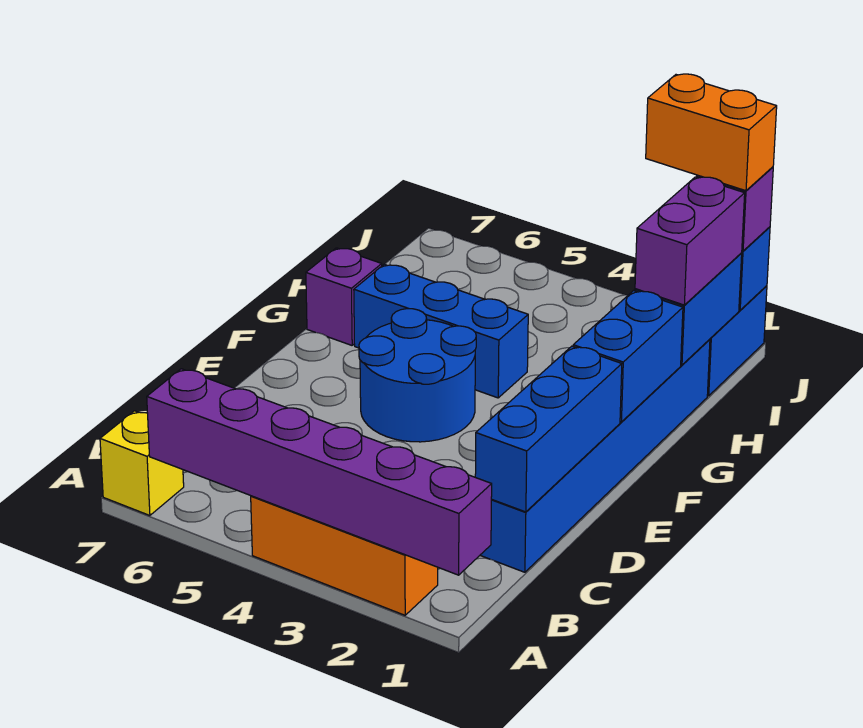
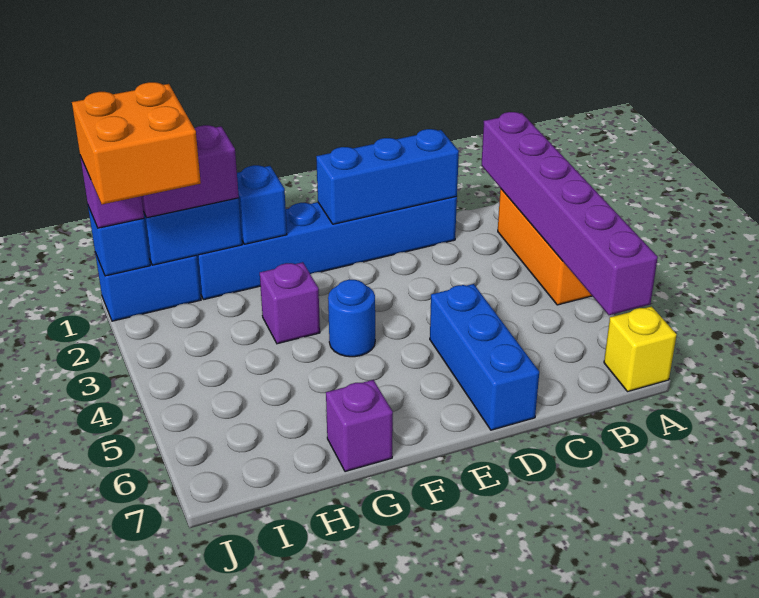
blue round brick E4:F5 level 1 -> blue round brick F4 level 1
blue brick F1:G1 level 2 -> blue brick G1 level 2
none -> purple brick G3 level 1
blue brick G4:G6 level 1 -> blue brick D5:D7 level 1
orange brick J1:J2 level 4 -> orange brick I1:J2 level 4

